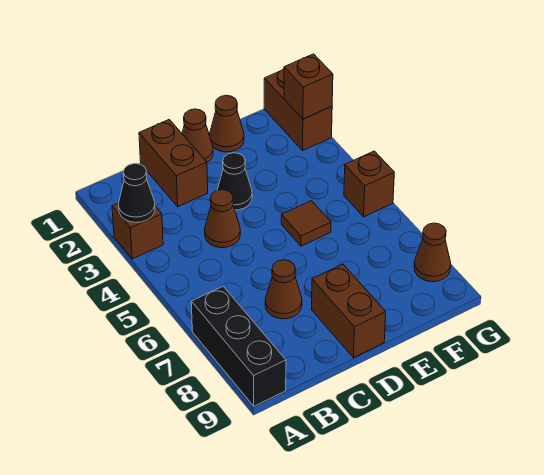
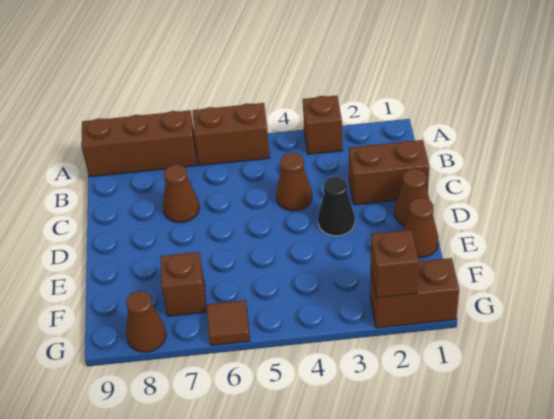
black cone A3 level 2 -> none
black brick A7:A9 level 1 -> brown brick A7:A9 level 1
brown brick D8:D9 level 1 -> brown brick A5:A6 level 1
brown tile E5 level 1 -> brown tile G6 level 1
brown brick G5 level 1 -> brown brick F7 level 1

